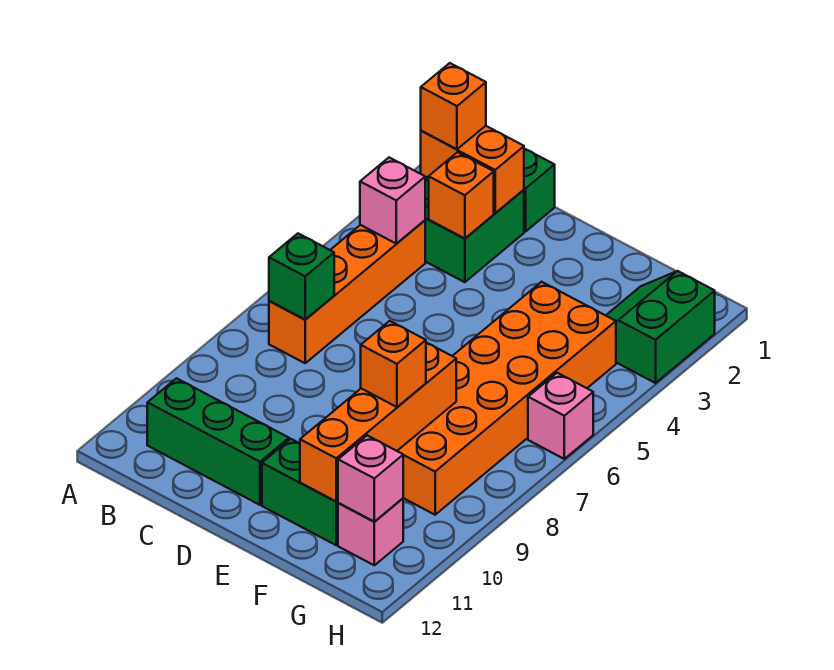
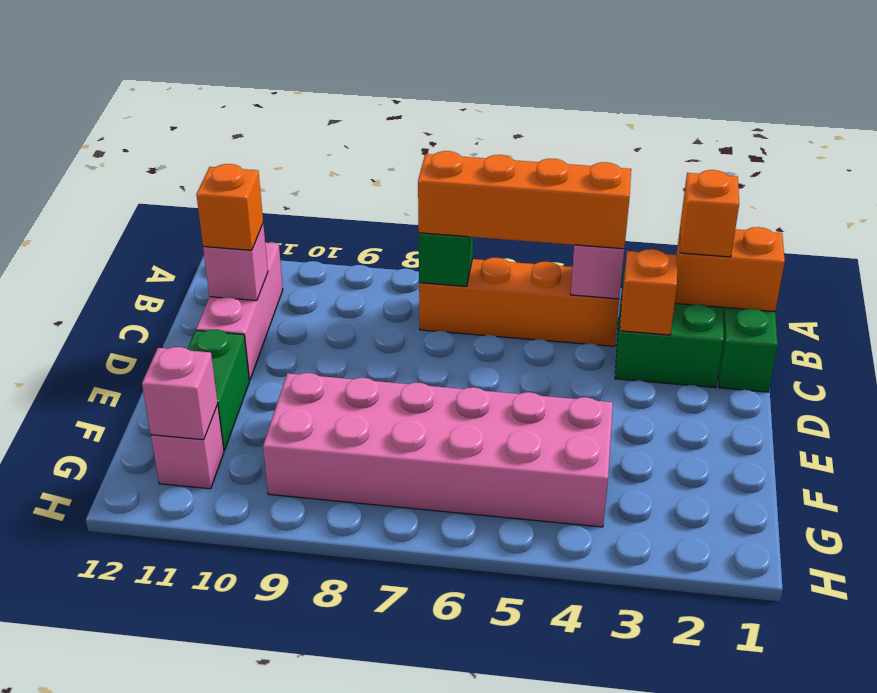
orange brick B2:C2 level 2 -> orange brick B1:B2 level 2
green brick B11:D11 level 1 -> pink brick B11:D11 level 1
orange brick F4:G9 level 1 -> pink brick F4:G9 level 1
orange brick F8:F11 level 2 -> orange brick B4:B7 level 3
orange brick F9 level 3 -> orange brick C11 level 3
green slope G2:H3 level 1 top H -> none
pink brick H6 level 1 -> pink brick C11 level 2

